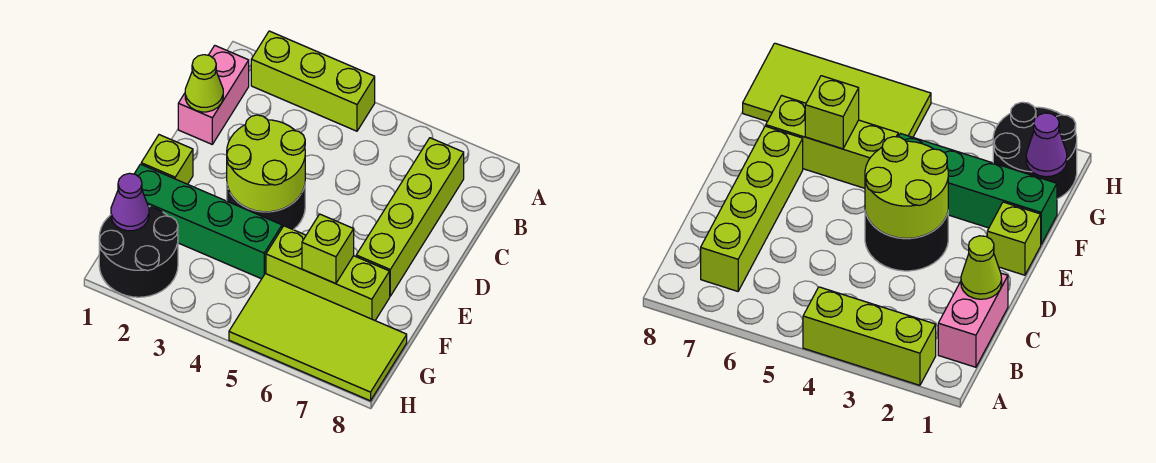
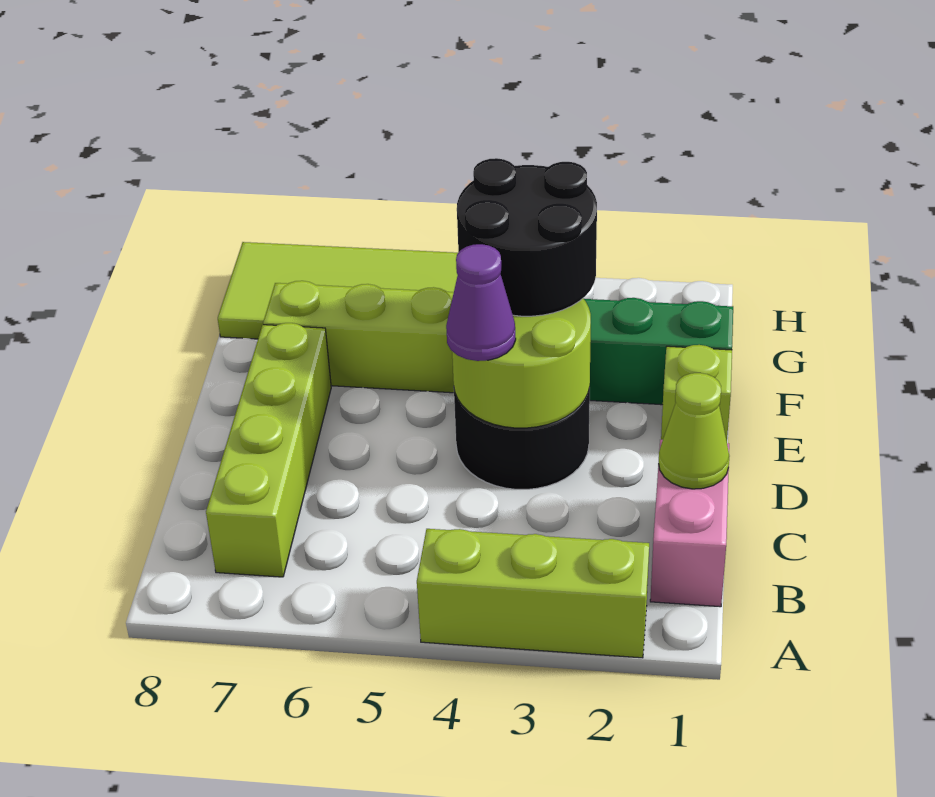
lime brick F6 level 2 -> none
black round brick G1:H2 level 1 -> black round brick E3:F4 level 3
purple cone G1 level 2 -> purple cone D4 level 3

